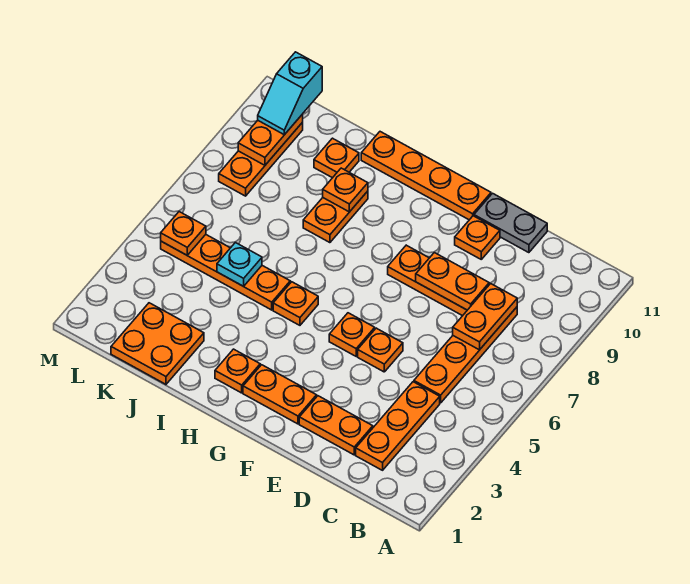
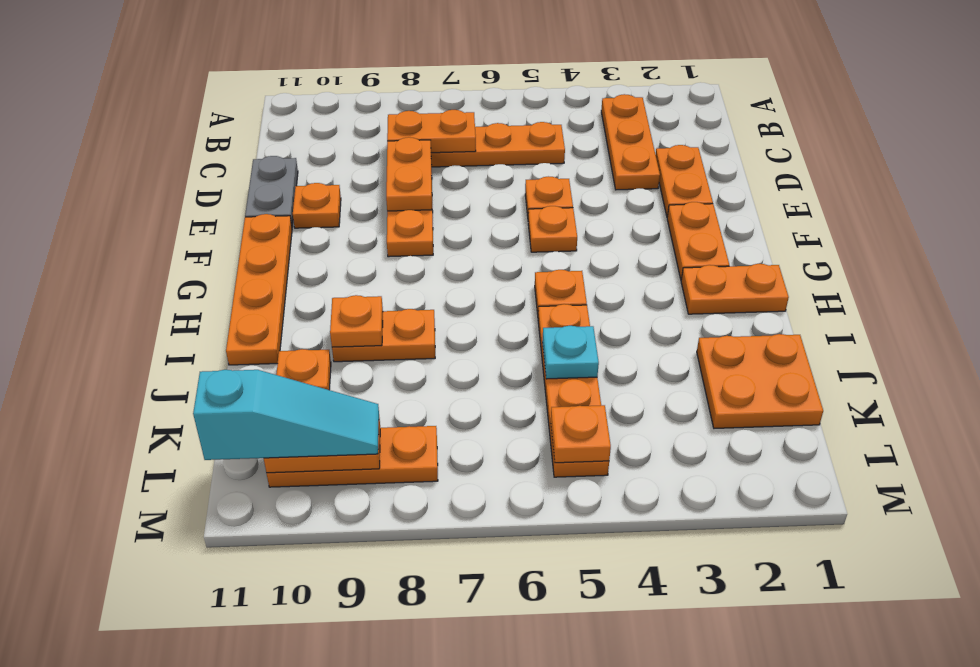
orange plate C2:C4 level 1 -> orange plate B3:D3 level 1
orange plate H2 level 1 -> orange plate H1:H2 level 1
cyan slope L10:L11 level 3 top 11 -> cyan slope L9:L11 level 3 top 11

